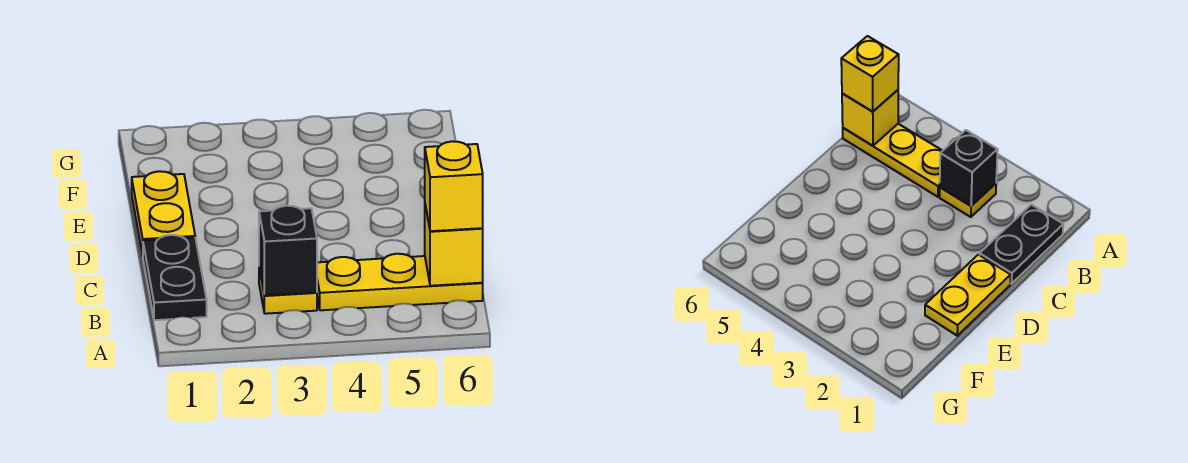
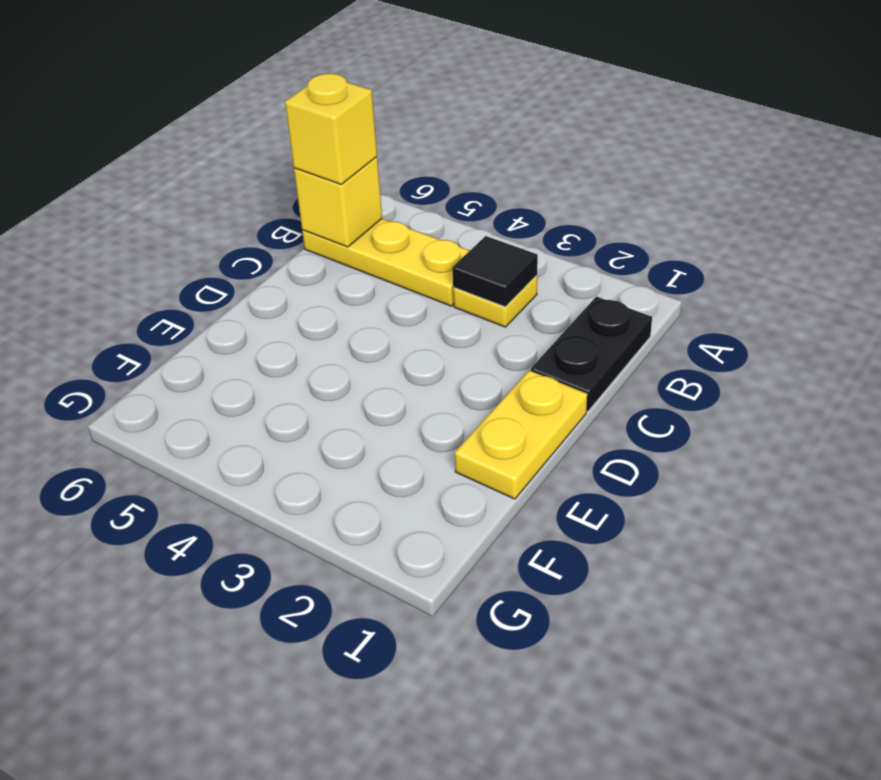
black brick B3 level 2 -> black tile B3 level 2

